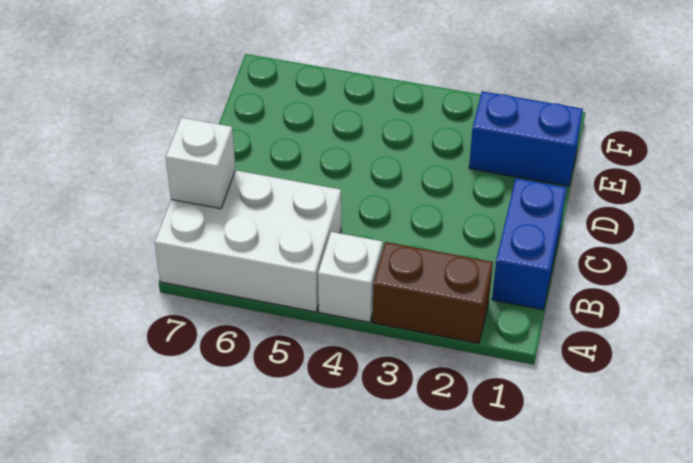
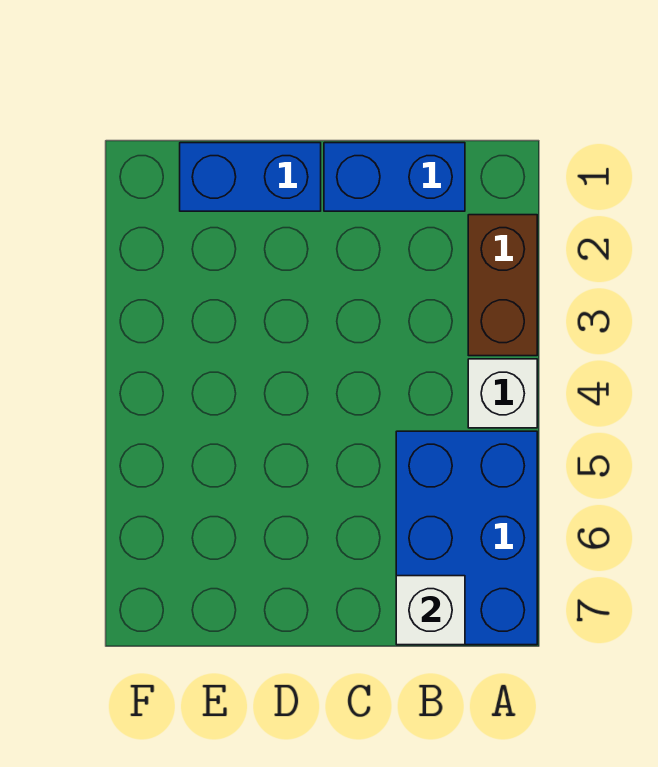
white brick A5:B7 level 1 -> blue brick A5:B7 level 1
blue brick E1:E2 level 1 -> blue brick D1:E1 level 1

